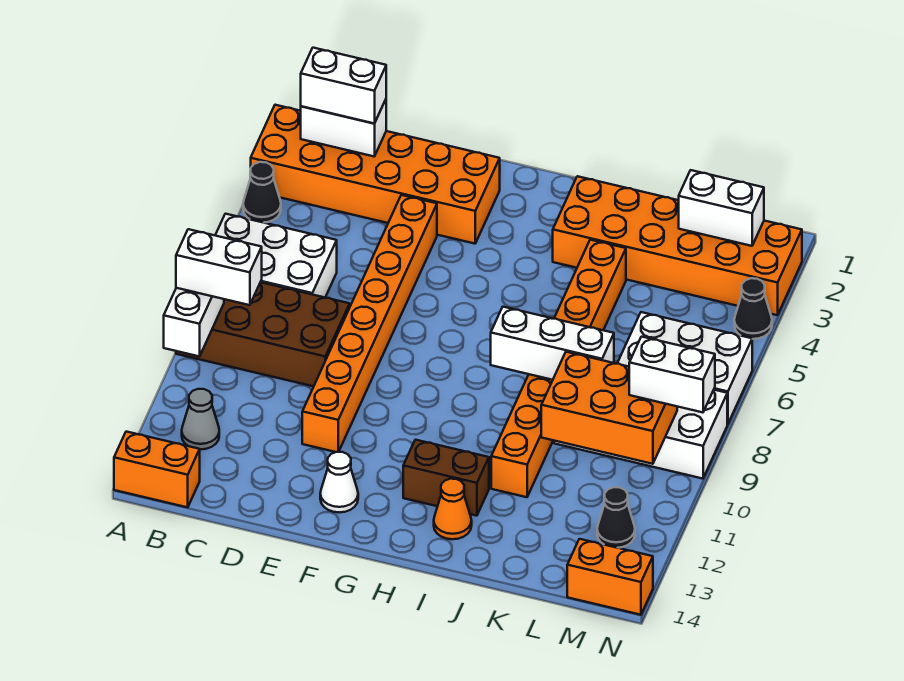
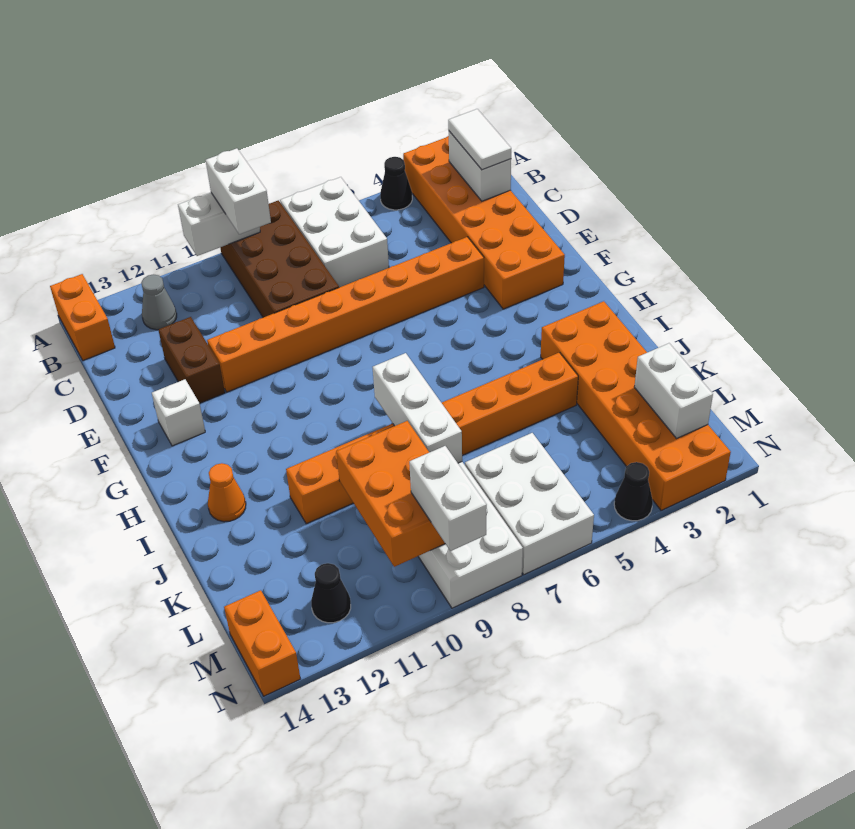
white brick B2:C2 level 3 -> white tile B2:C2 level 3
white cone F13 level 1 -> white brick F13 level 1
brown brick H12:I12 level 1 -> brown brick D12:E12 level 1

